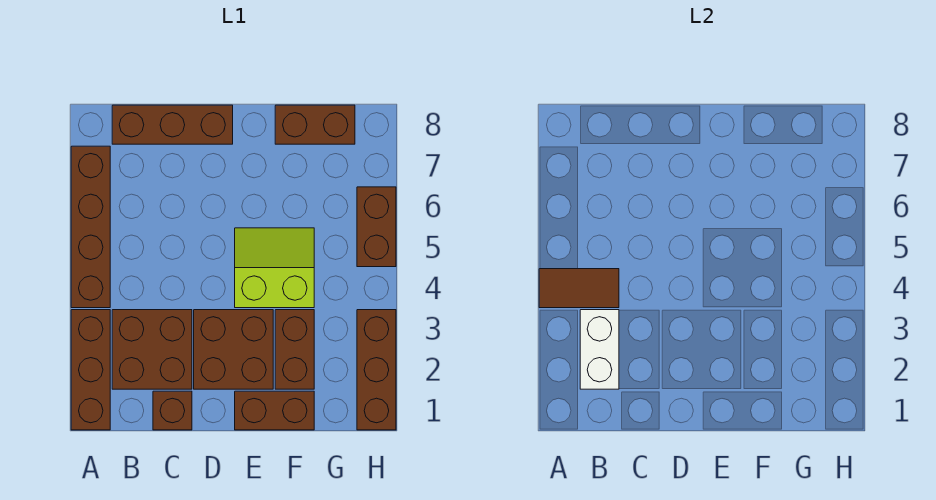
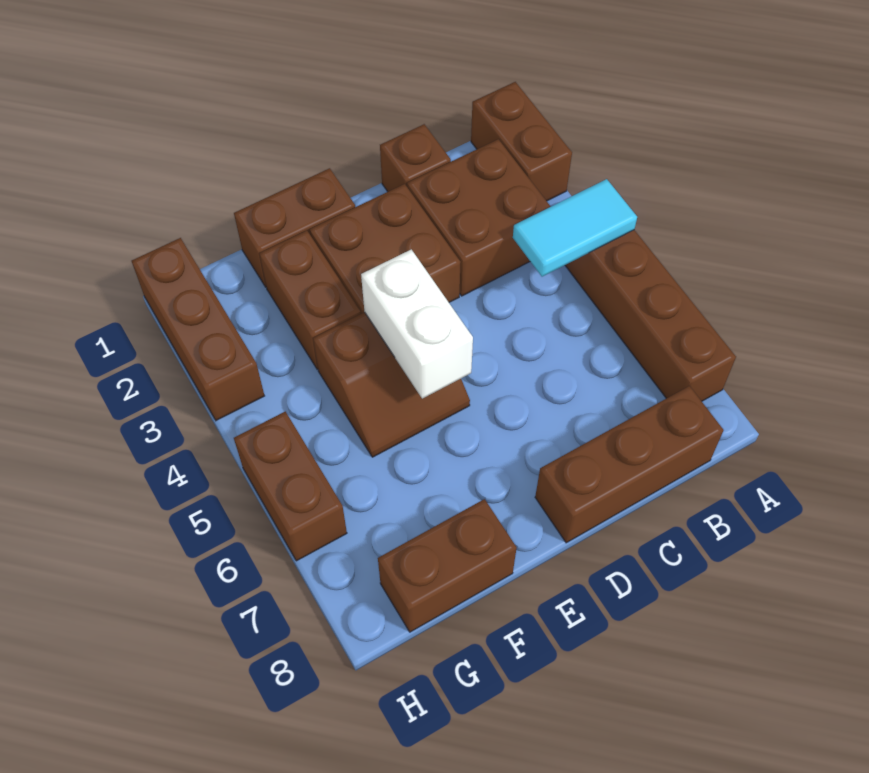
brown brick A1:A3 level 1 -> brown brick A1:A2 level 1
brown tile A4:B4 level 2 -> cyan tile A4:B4 level 2
white brick B2:B3 level 2 -> white brick E4:E5 level 2
lime slope E4:F5 level 1 top 4 -> brown slope E4:F5 level 1 top 4

